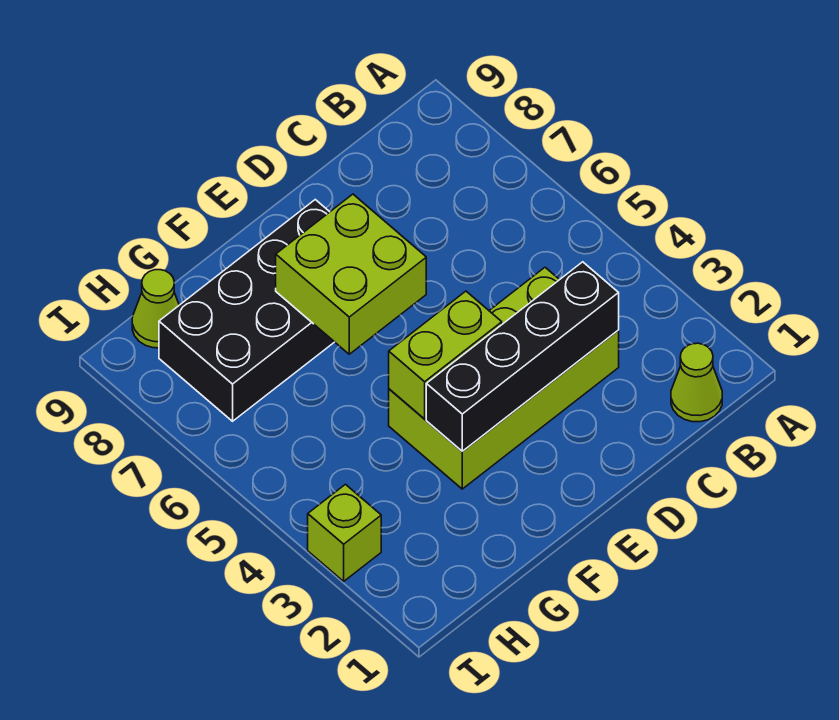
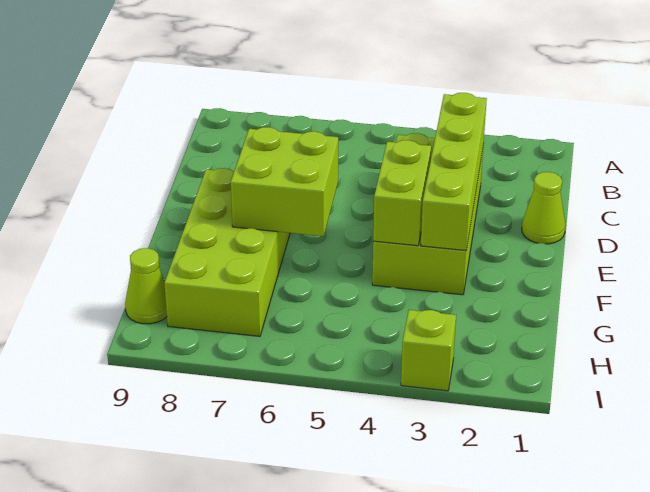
lime cone B1 level 1 -> lime cone D1 level 1
black brick C3:F3 level 2 -> lime brick C3:F3 level 2
black brick E7:H8 level 1 -> lime brick E7:H8 level 1

